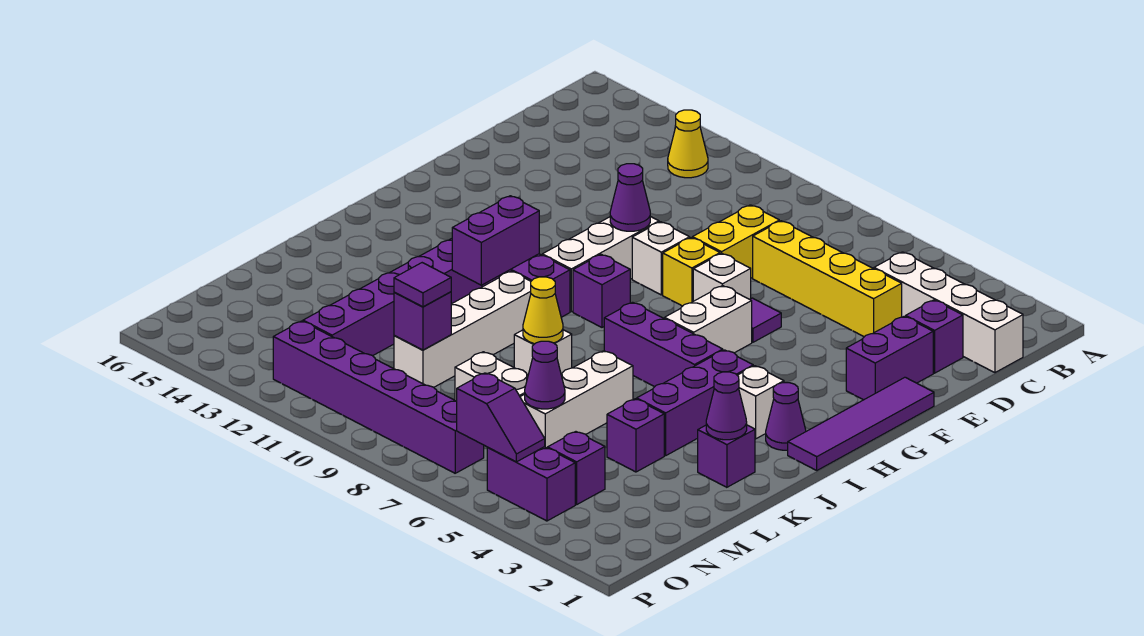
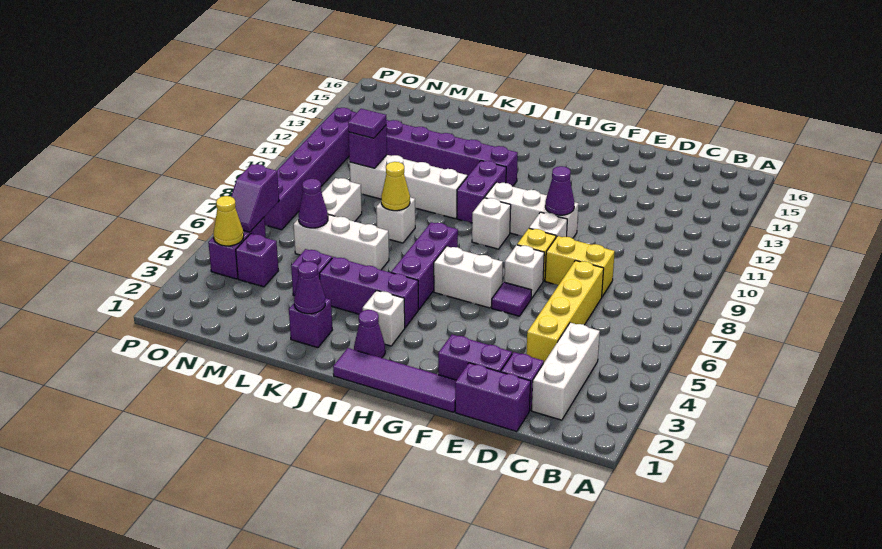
yellow cone B12 level 1 -> yellow cone O4 level 2
white brick C1:C4 level 1 -> white brick C2:C4 level 1
purple brick H9 level 1 -> white brick H9 level 1
purple brick I11:J11 level 2 -> purple brick D1:E1 level 1

